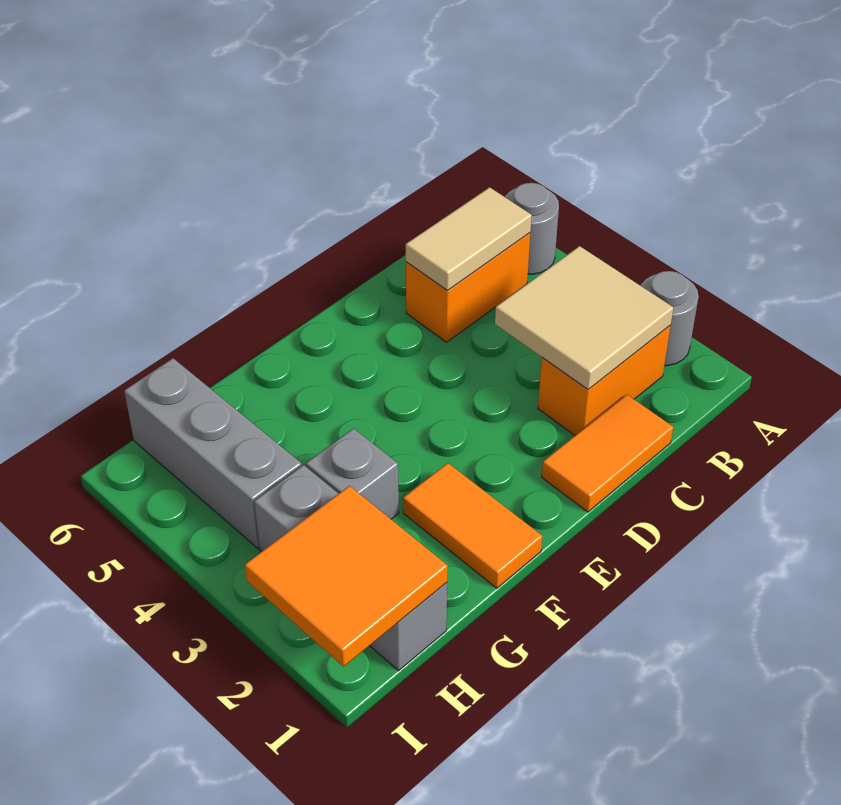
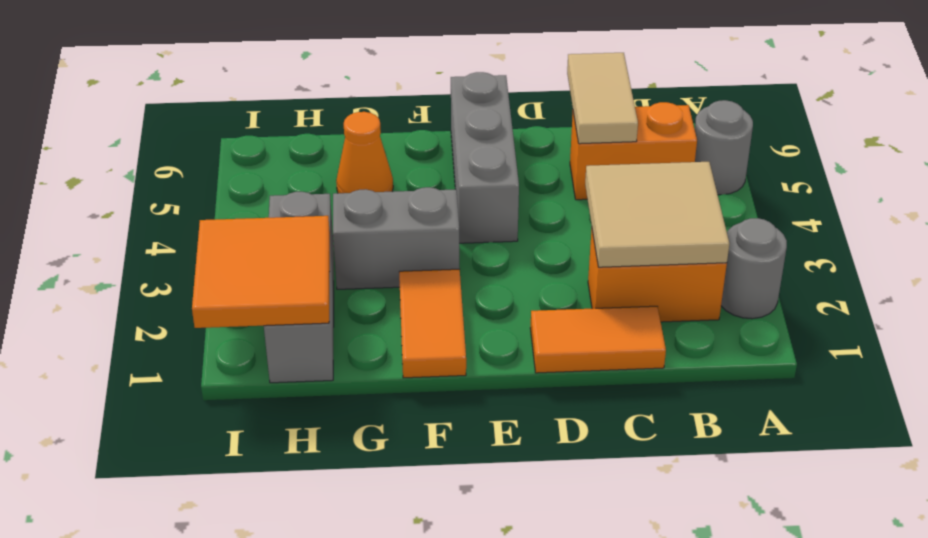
tan tile B5:C5 level 2 -> tan tile C5:C6 level 2
grey brick G3 level 1 -> grey brick F3:G3 level 1
none -> orange cone G5 level 1
grey brick H4:H6 level 1 -> grey brick E4:E6 level 1

